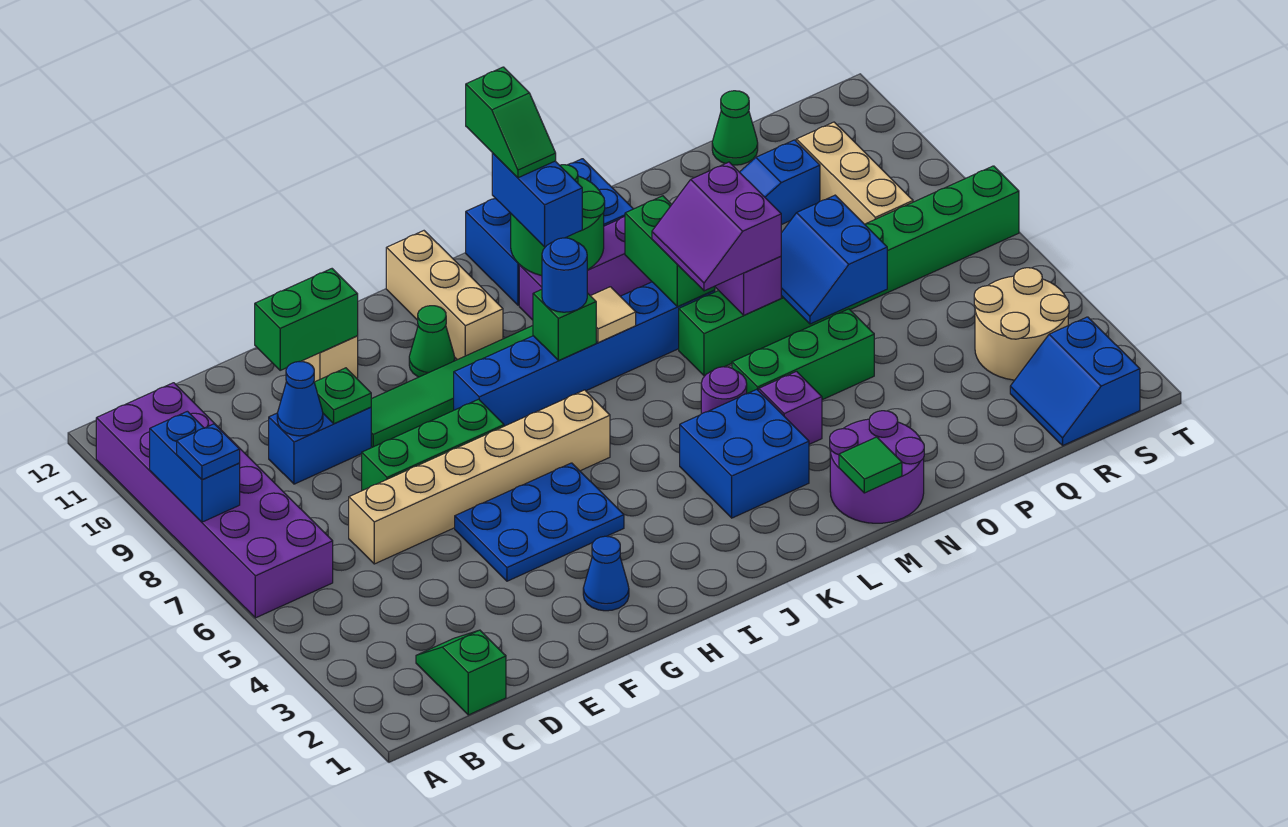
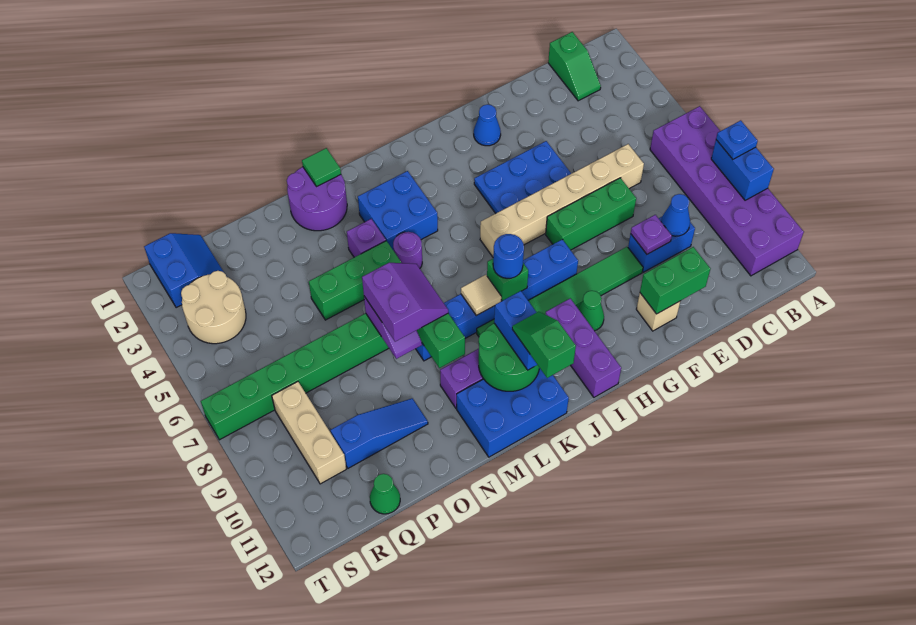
green plate E9 level 2 -> purple plate E9 level 2
tan brick I10:I12 level 1 -> purple brick I10:I12 level 1
blue slope O6:P7 level 2 top P -> none

